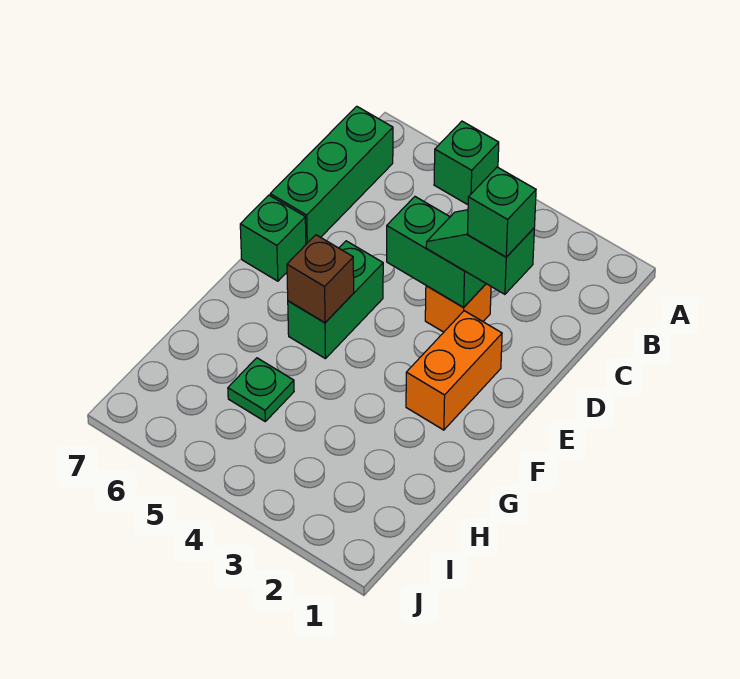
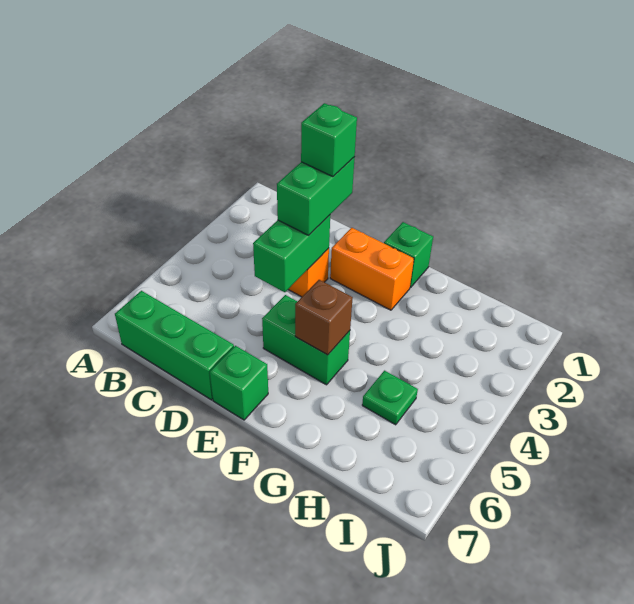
green brick A5 level 1 -> green brick F1 level 1
green slope D2:D3 level 3 top 2 -> green brick D2:D3 level 3

